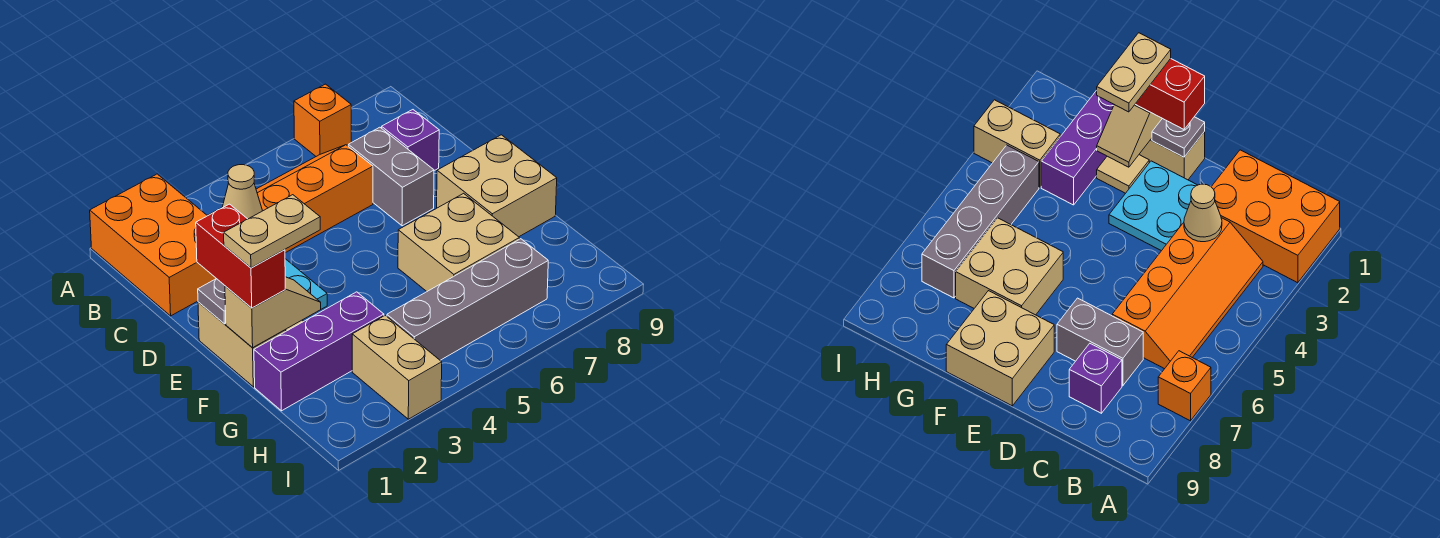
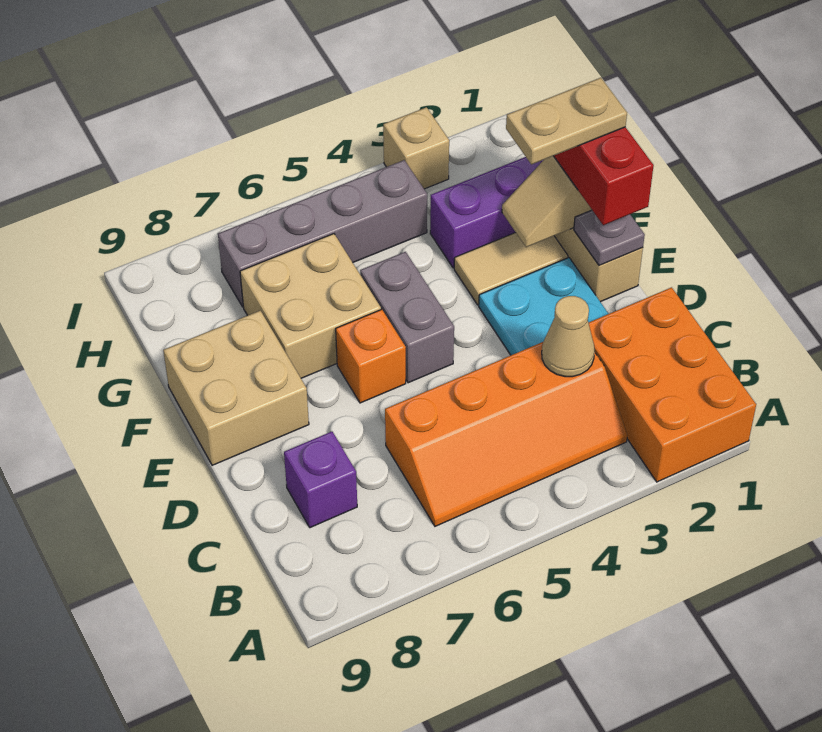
orange brick A7 level 1 -> orange brick E6 level 1
grey brick C7:D7 level 1 -> grey brick E5:F5 level 1
tan tile F2 level 1 -> tan tile F2:F3 level 1
tan brick H3:I3 level 1 -> tan brick I3 level 1

